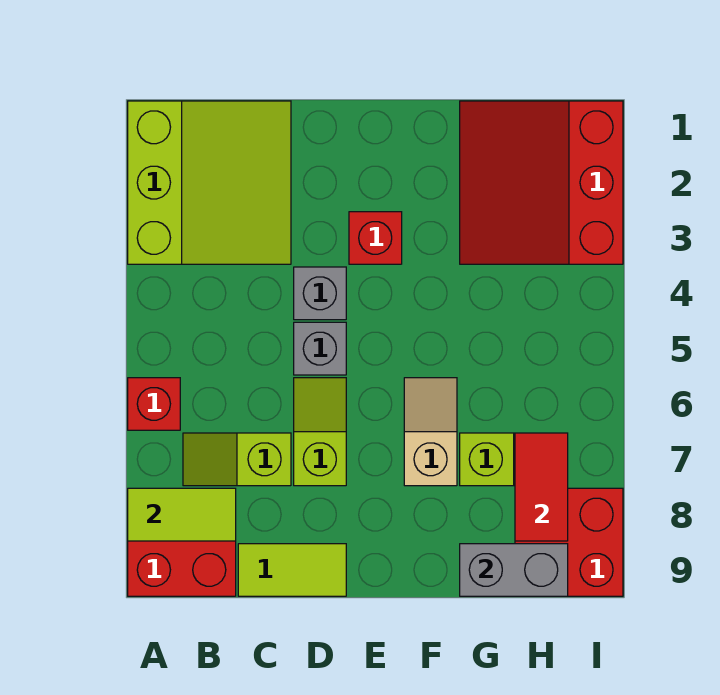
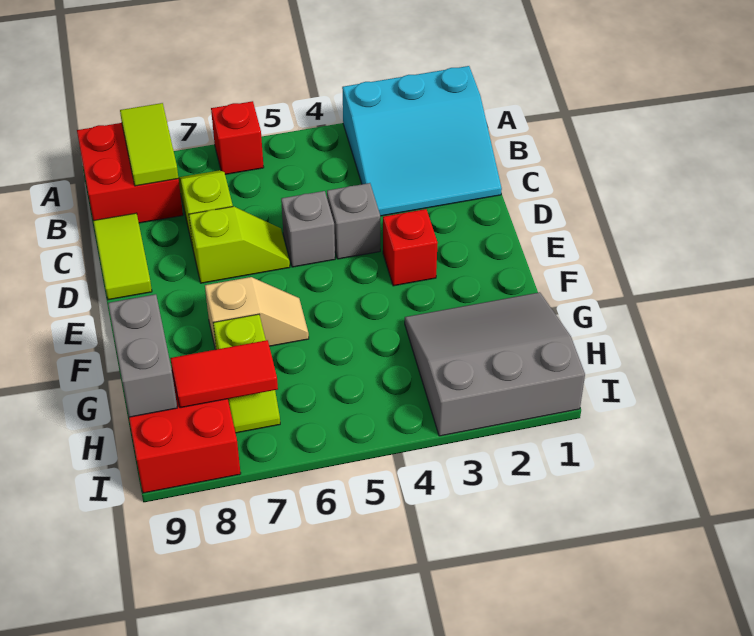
lime slope A1:C3 level 1 top A -> cyan slope A1:C3 level 1 top A
red slope G1:I3 level 1 top I -> grey slope G1:I3 level 1 top I

